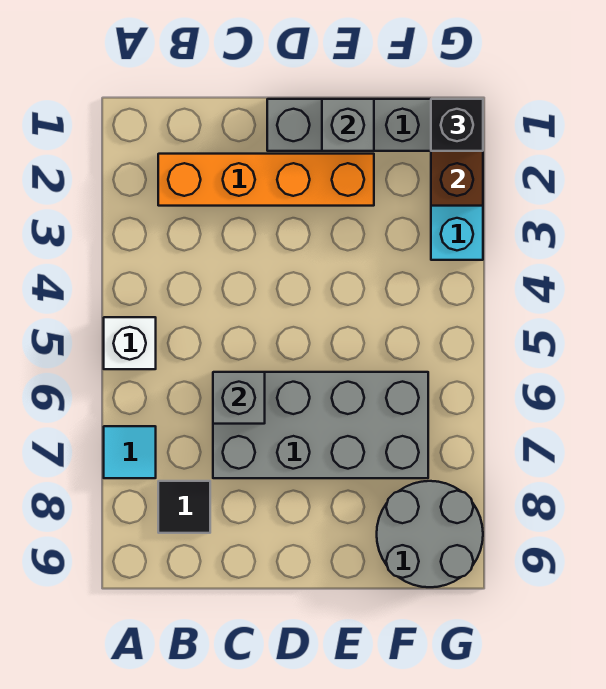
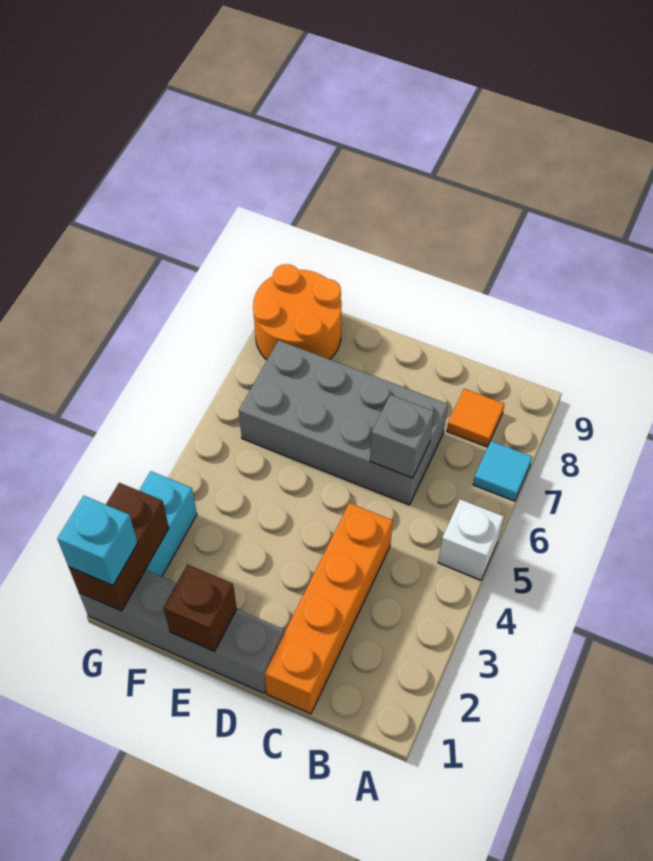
orange brick B2:E2 level 1 -> orange brick C1:C4 level 1
black tile B8 level 1 -> orange tile B8 level 1
grey brick E1 level 2 -> brown brick E1 level 2
grey round brick F8:G9 level 1 -> orange round brick F8:G9 level 1
black brick G1 level 3 -> cyan brick G1 level 3

